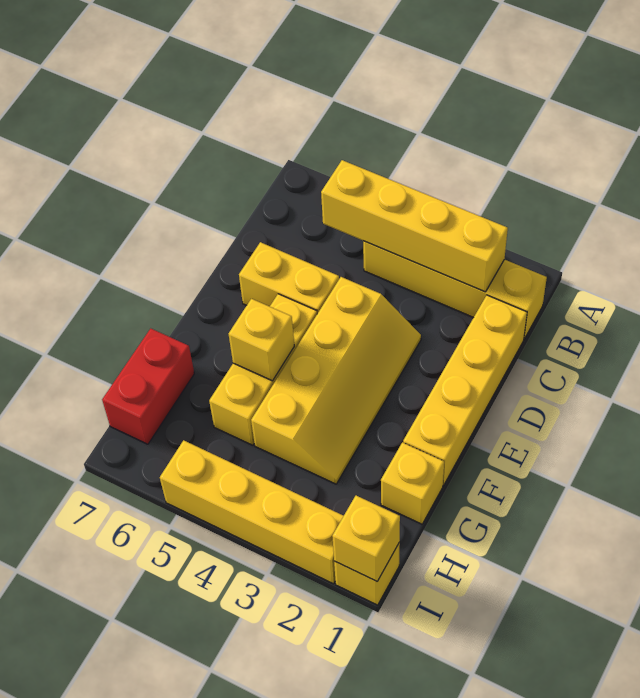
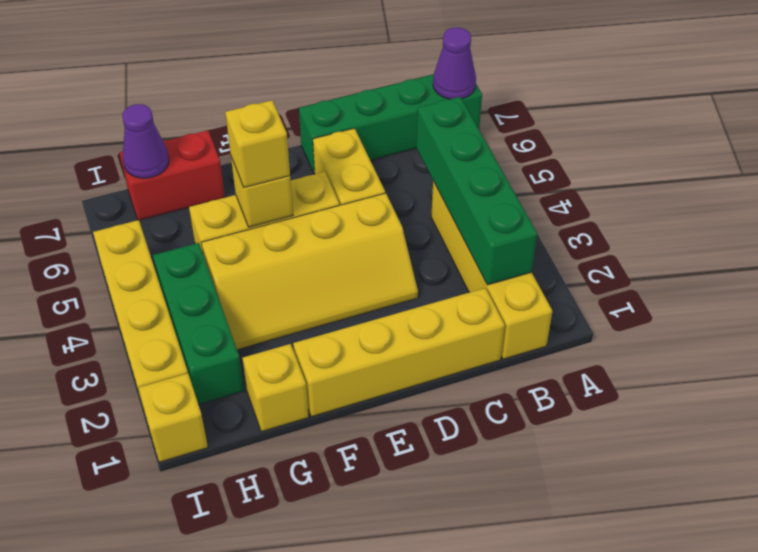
none -> green brick A7:D7 level 1
none -> purple cone A7 level 2
yellow brick B2:B5 level 2 -> green brick B2:B5 level 2
none -> green brick H2:H4 level 1
none -> purple cone H7 level 2
yellow brick I1 level 2 -> yellow brick F5 level 3

